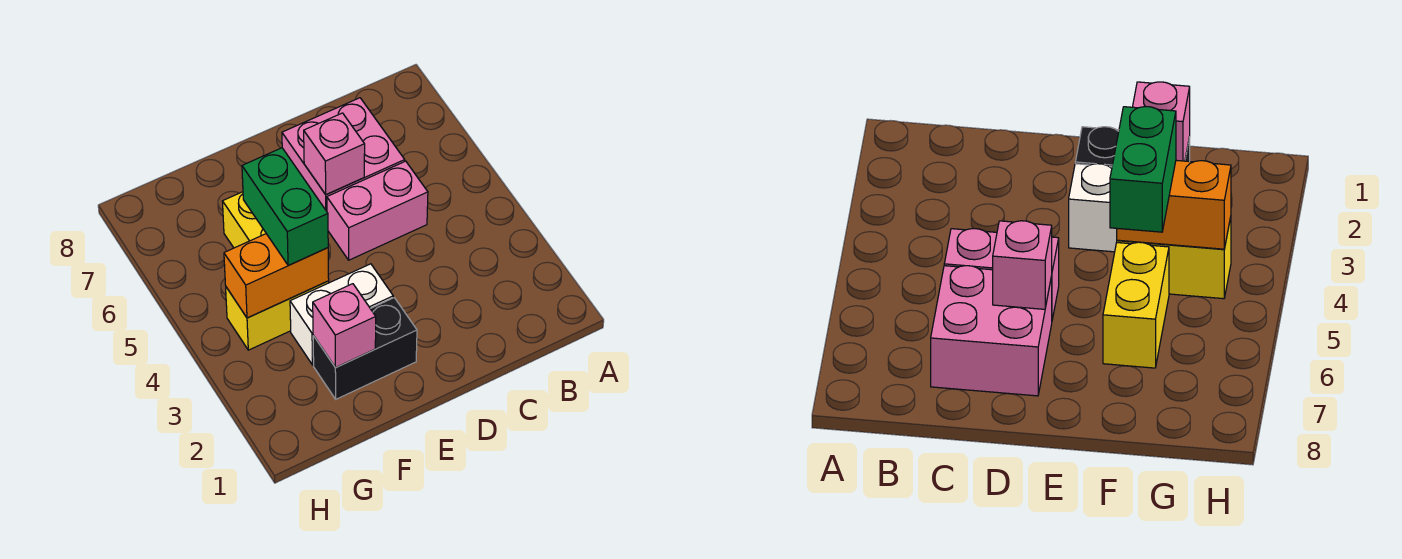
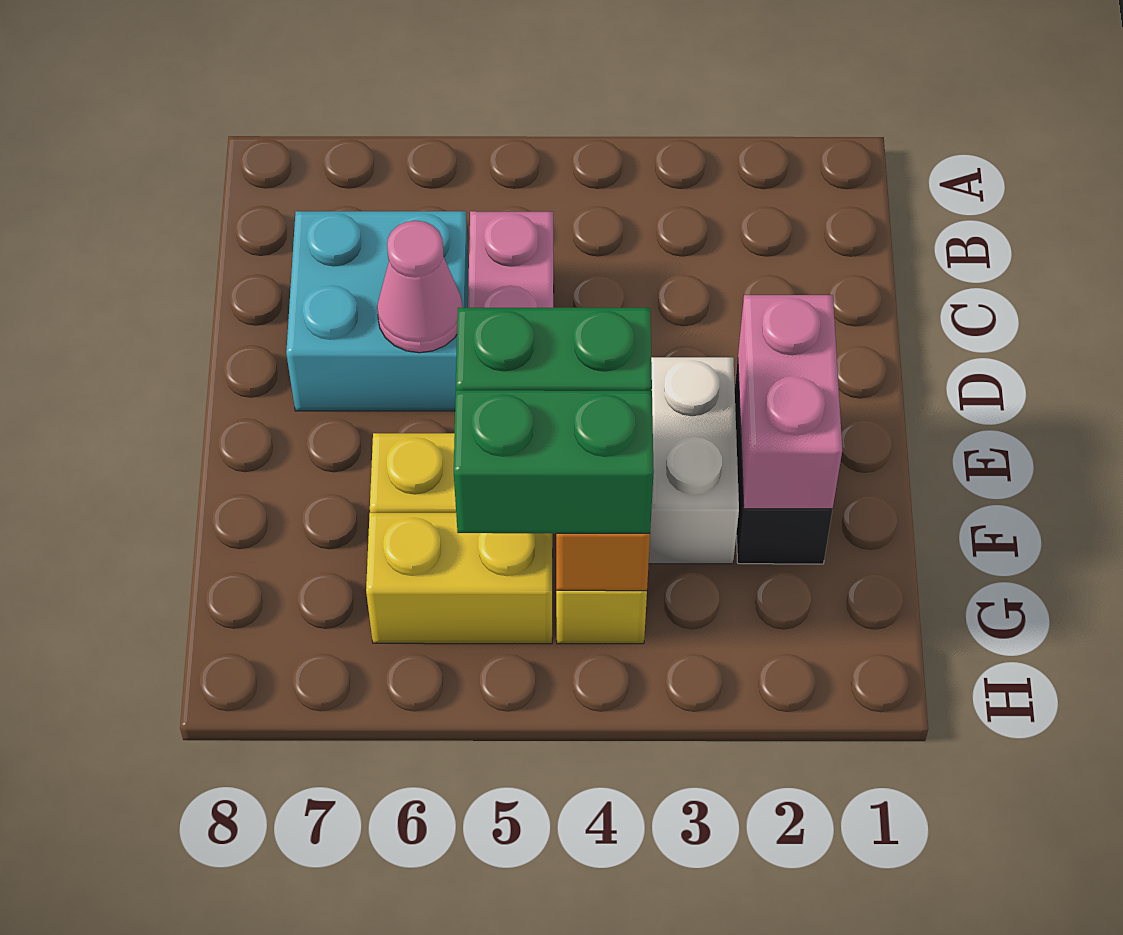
pink brick C6:D7 level 1 -> cyan brick C6:D7 level 1
pink brick D6 level 2 -> pink cone D6 level 2
pink brick F2 level 2 -> pink brick E2:F2 level 2
none -> green brick G4:G5 level 3
none -> yellow brick G5:G6 level 1

